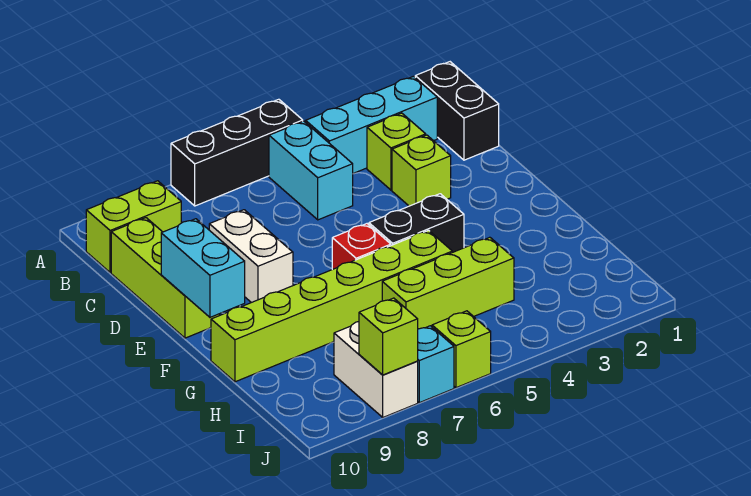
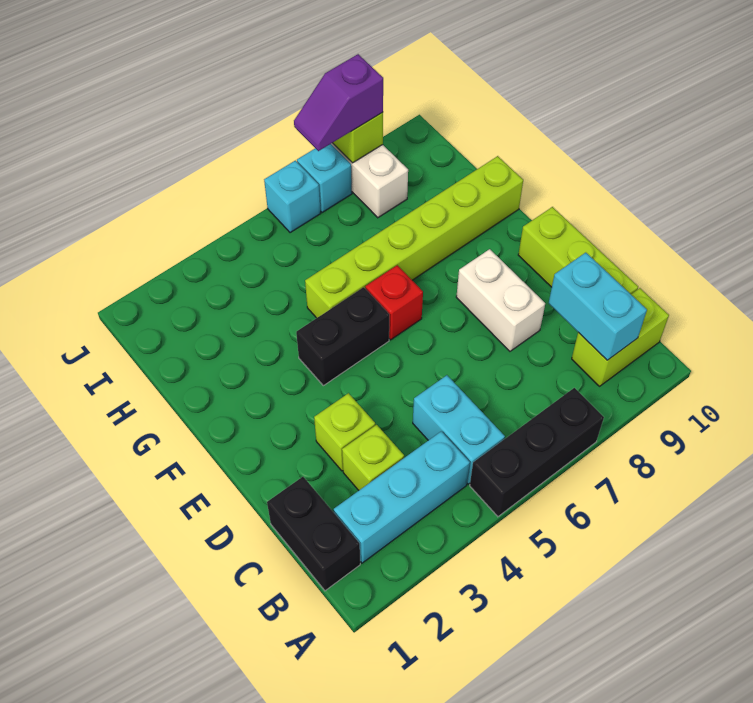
cyan brick E10:F10 level 2 -> cyan brick B9:C9 level 2
lime brick H4:H6 level 1 -> none
lime brick J6 level 1 -> cyan brick J6 level 1
none -> purple slope J7:J8 level 3 top 8

